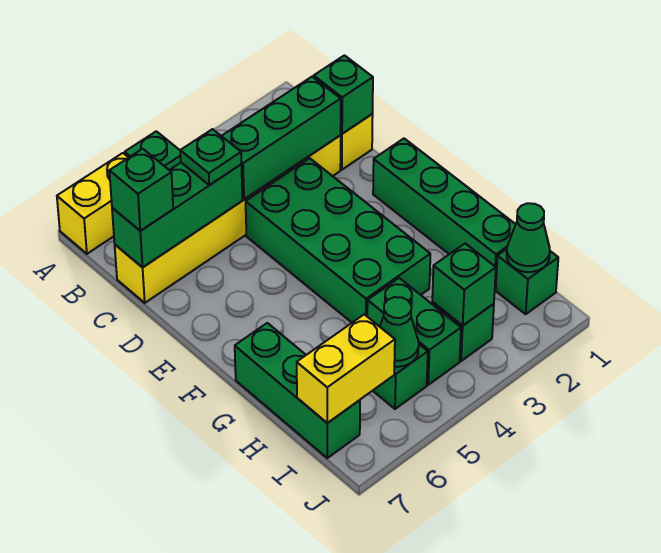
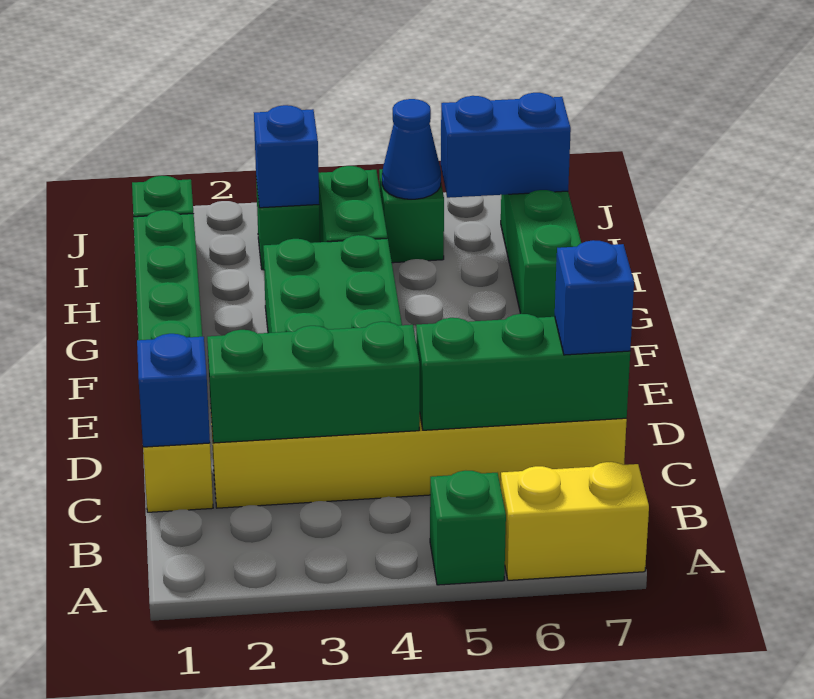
green brick C1 level 2 -> blue brick C1 level 2
green plate C5 level 3 -> none
green brick C7 level 3 -> blue brick C7 level 3
green cone I1 level 2 -> none
green brick I3 level 2 -> blue brick I3 level 2
green cone I5 level 2 -> blue cone I5 level 2
yellow brick I6:I7 level 2 -> blue brick I6:I7 level 2

